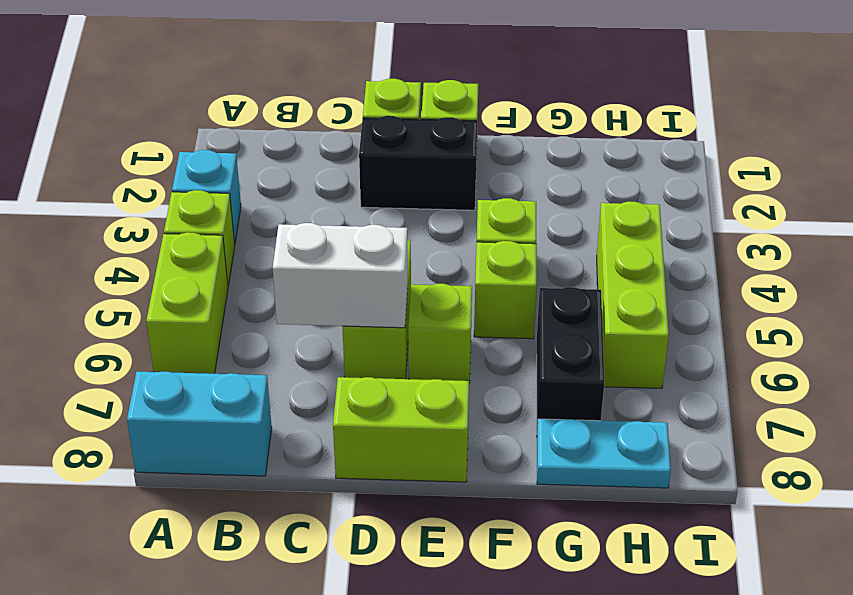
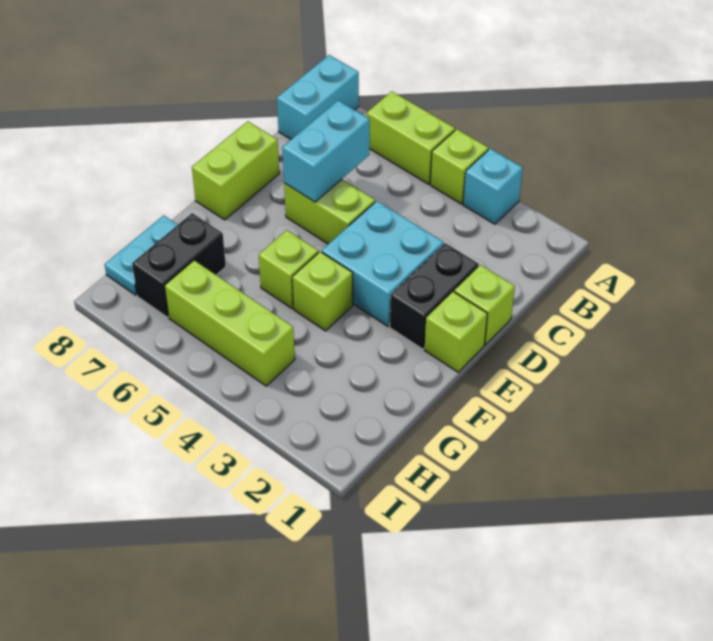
white brick C6:D6 level 2 -> cyan brick C6:D6 level 2
none -> cyan brick D3:E4 level 1
lime brick E6 level 1 -> none
black brick G6:G7 level 1 -> black brick G7:H7 level 1

